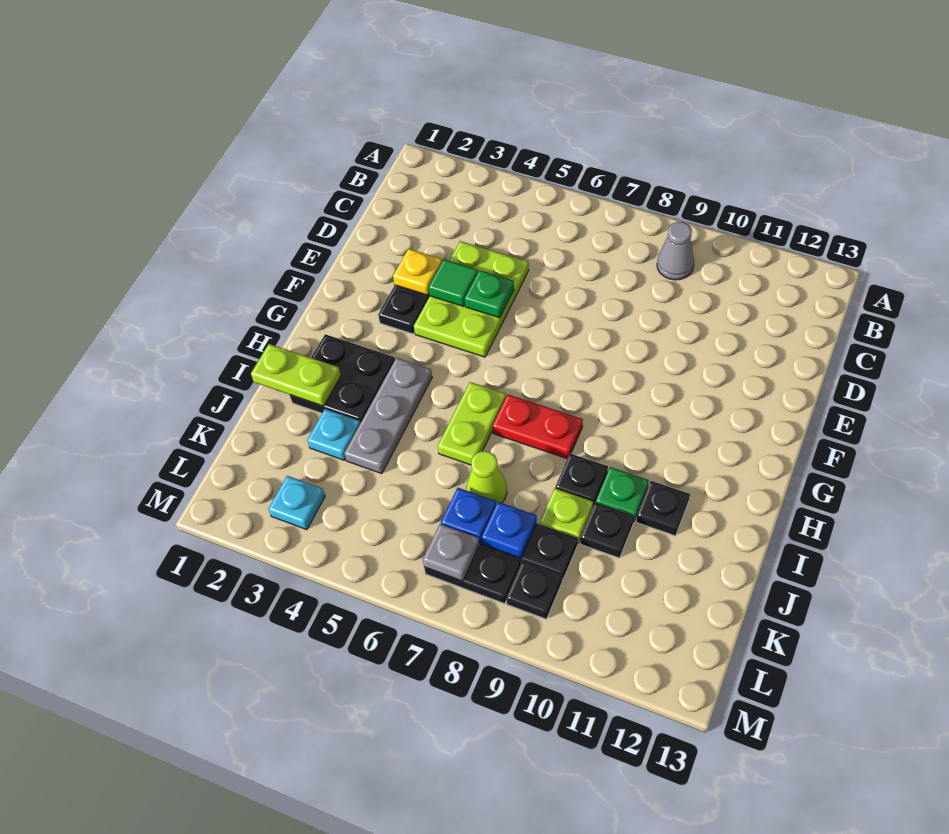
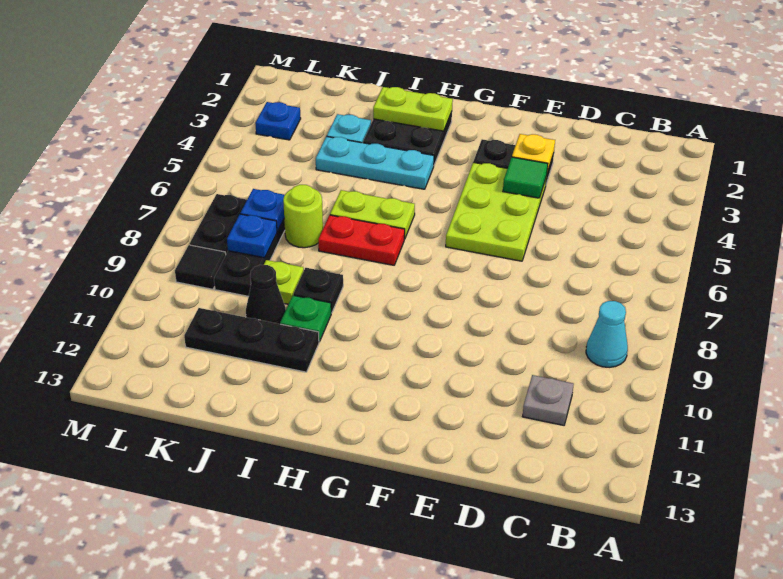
grey cone B9 level 1 -> cyan cone B9 level 1
lime plate D4:F5 level 1 -> lime plate E4:F6 level 1
green plate E5 level 2 -> none
grey plate H4:J4 level 1 -> cyan plate H4:J4 level 1
red plate H7:H8 level 1 -> red plate H7:I7 level 1
lime plate I1:I2 level 2 -> lime plate H2:I2 level 2
black plate I11 level 1 -> black plate I11:K11 level 1
lime cone J7 level 1 -> lime round brick J7 level 1
black plate J10 level 1 -> black cone J10 level 1
cyan plate L3 level 1 -> blue plate L3 level 1
grey plate L7 level 2 -> grey plate C11 level 1
black plate L9 level 1 -> black tile L9 level 1

